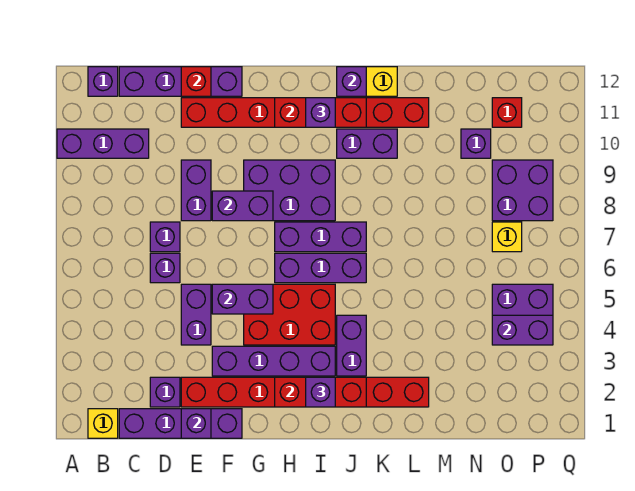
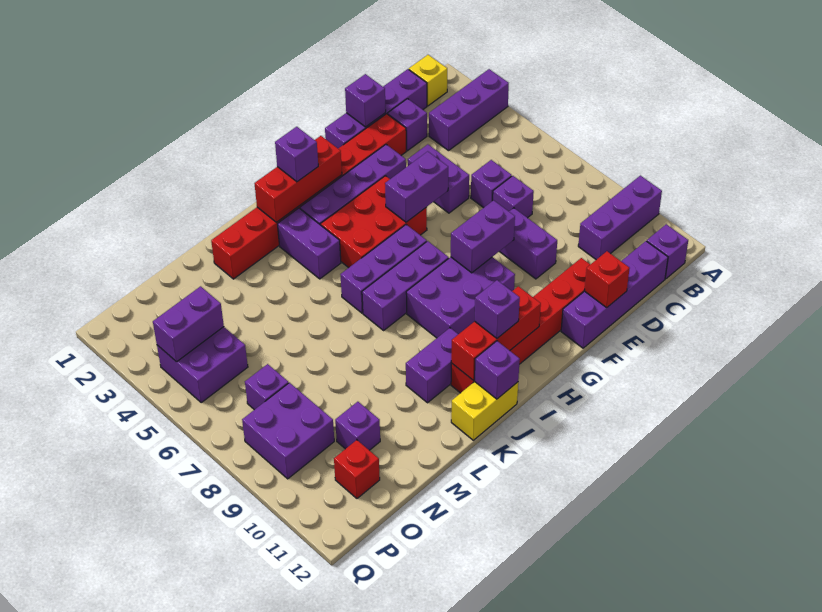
none -> purple brick A3:C3 level 1
red brick E11:L11 level 1 -> red brick E11:J11 level 1
yellow brick O7 level 1 -> purple brick O7 level 1

